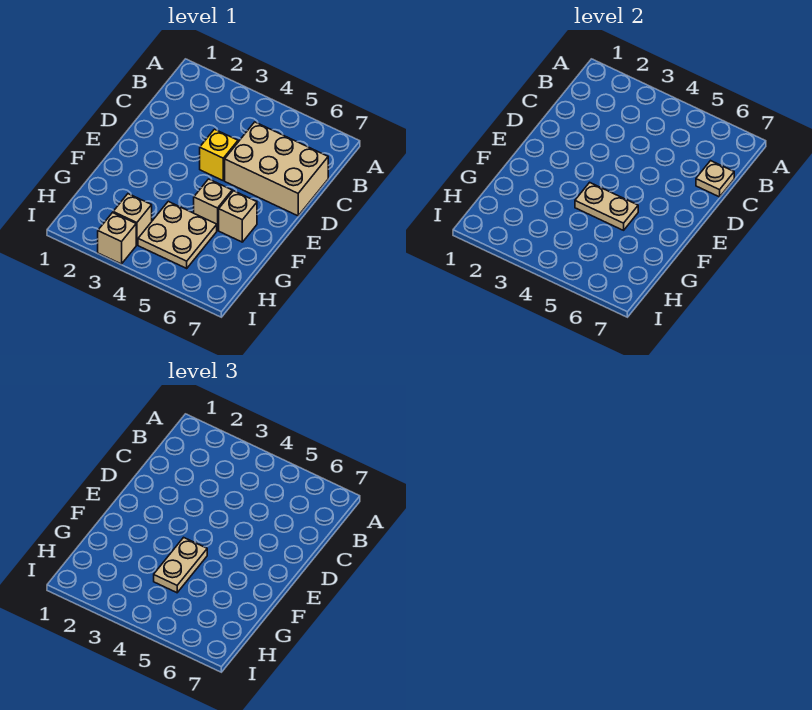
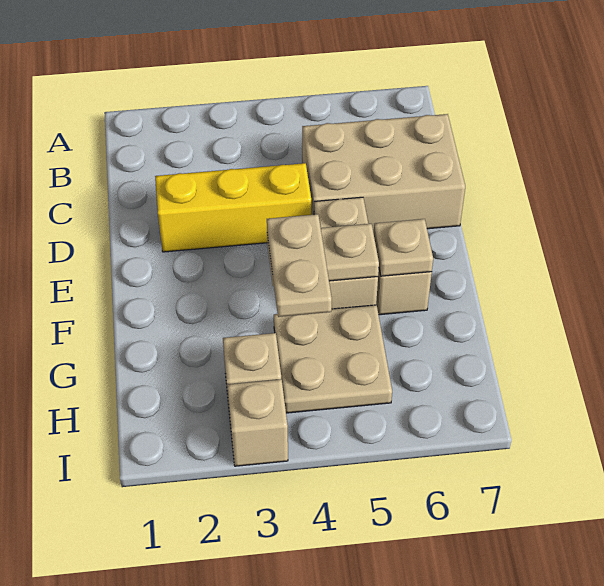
tan plate C7 level 2 -> tan plate F6 level 2
yellow brick D4 level 1 -> yellow brick D2:D4 level 1
tan brick F5 level 1 -> tan brick E5:F5 level 1

